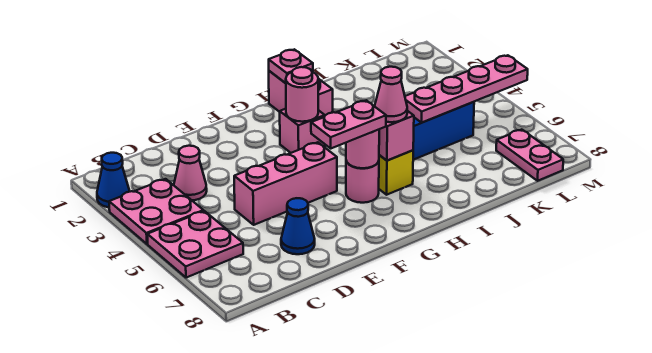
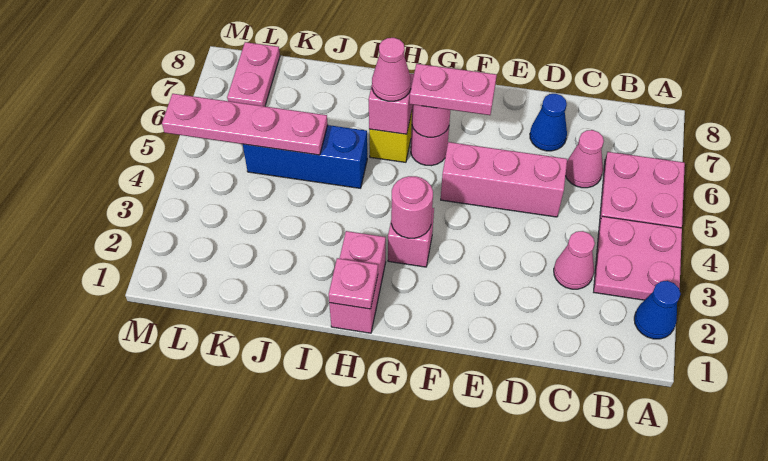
none -> pink cone C6 level 1

